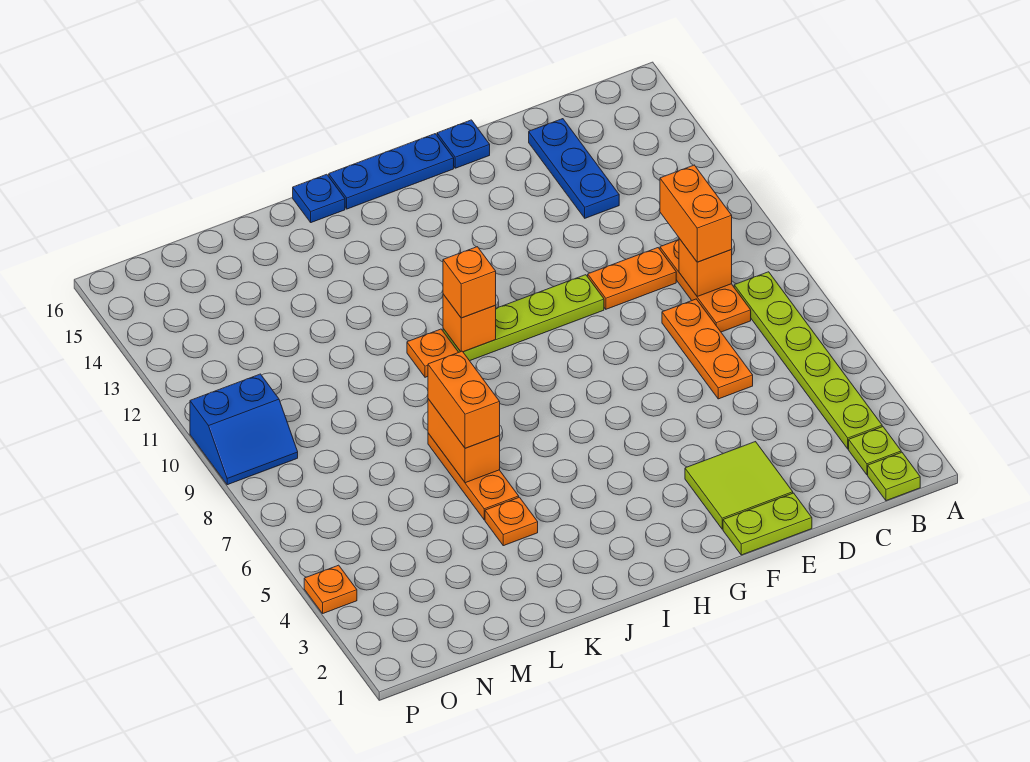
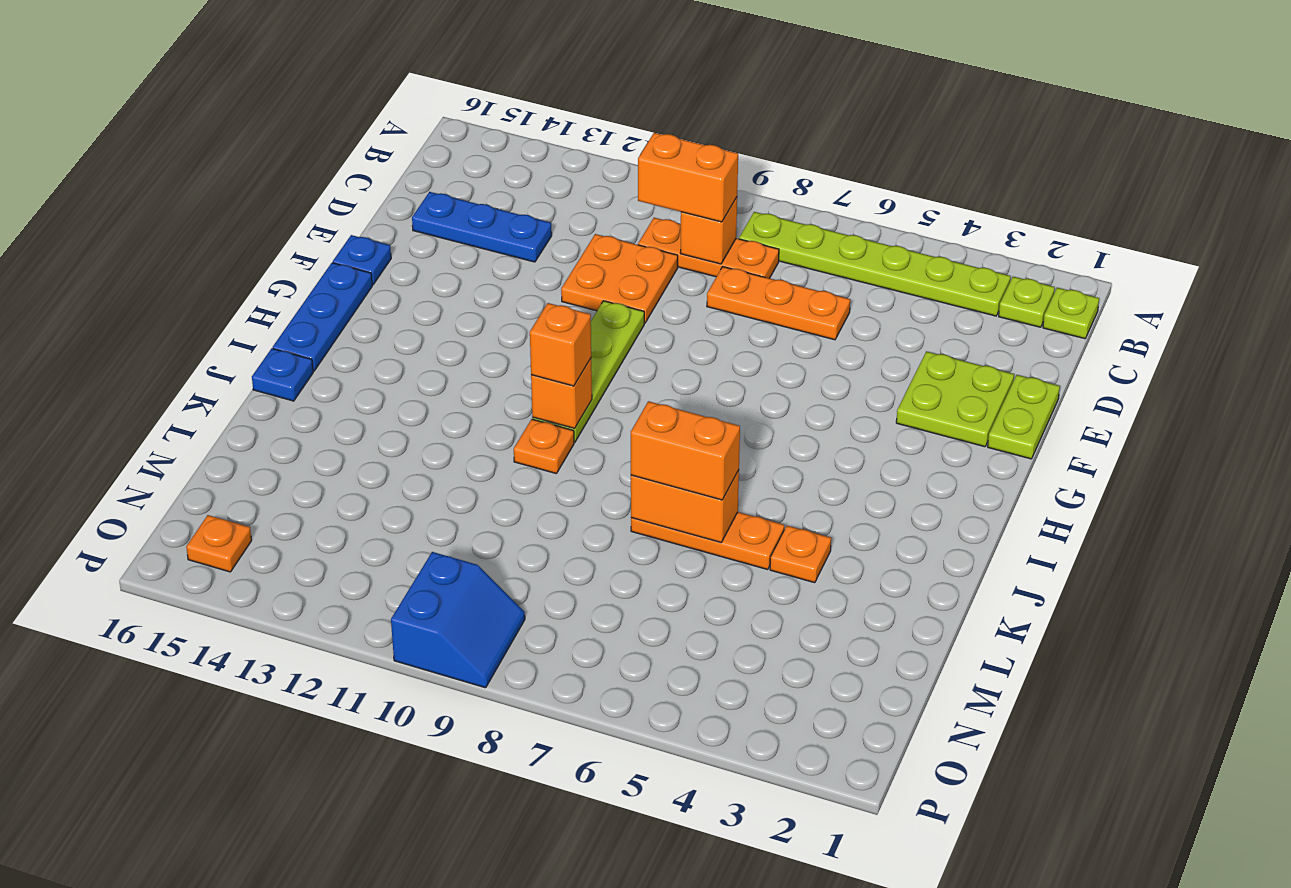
orange plate D10:E10 level 1 -> orange plate D10:E11 level 1
lime tile E2:F3 level 1 -> lime plate E2:F3 level 1
orange plate P4 level 1 -> orange plate O15 level 1

